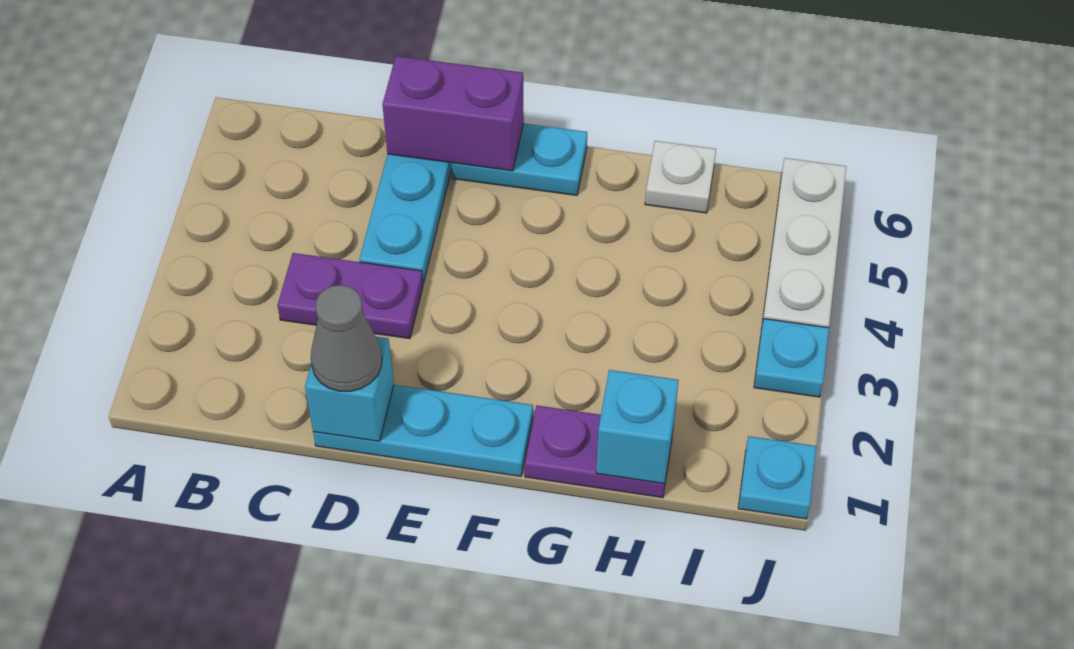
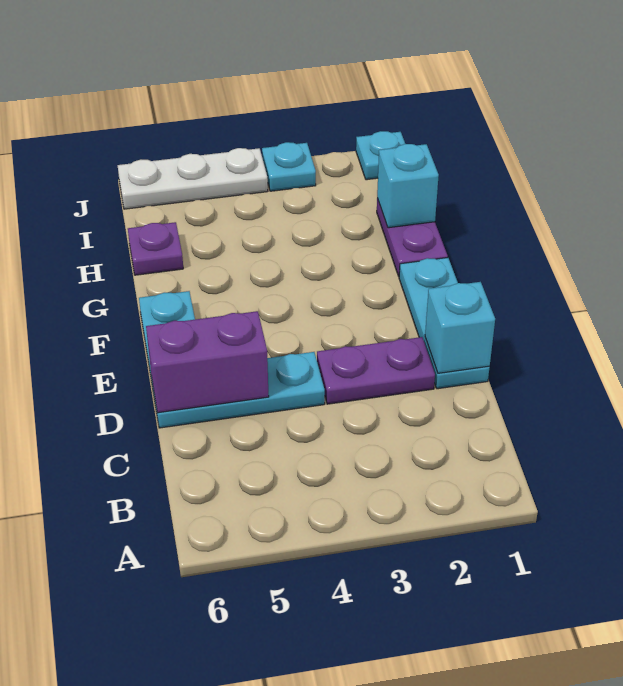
purple plate C3:D3 level 1 -> purple plate D2:D3 level 1
grey cone D1 level 3 -> none
purple brick D6:E6 level 2 -> purple brick D5:D6 level 2
white plate H6 level 1 -> purple plate H6 level 1

